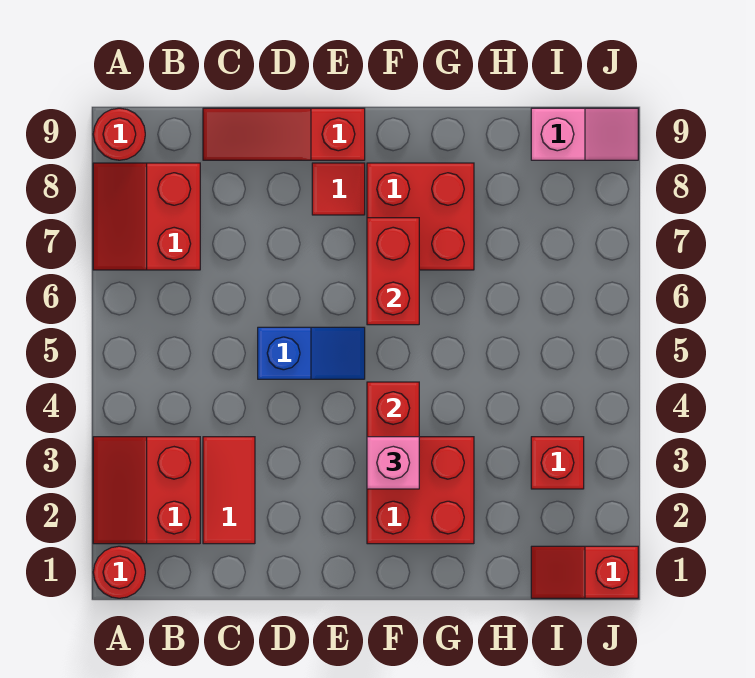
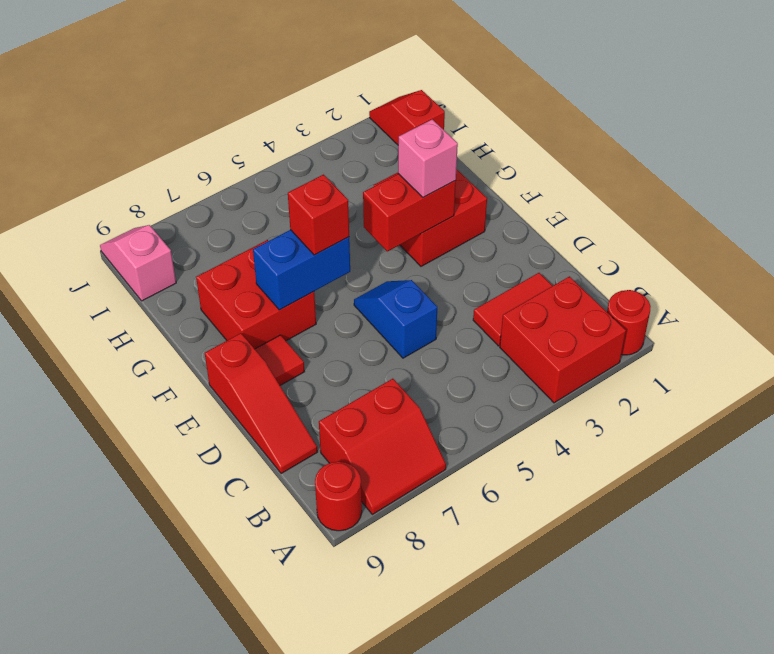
red slope A2:B3 level 1 top B -> red brick A2:B3 level 1
red brick F6:F7 level 2 -> blue brick F6:F7 level 2
red slope I1:J1 level 1 top J -> red slope I1:J1 level 1 top I
red brick I3 level 1 -> red brick F6 level 3

